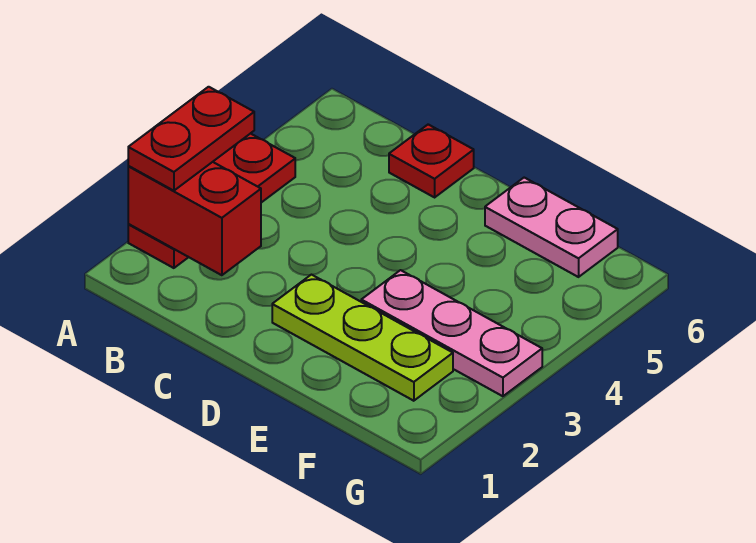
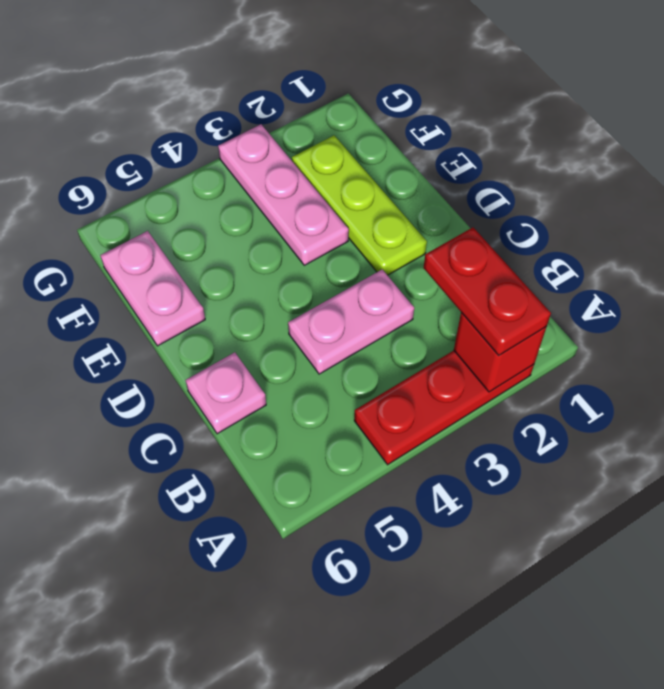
red brick A2:B2 level 2 -> red brick A2 level 2
red plate A2:A3 level 3 -> red plate A2:B2 level 3
none -> pink plate C3:C4 level 1
red plate C6 level 1 -> pink plate C6 level 1

